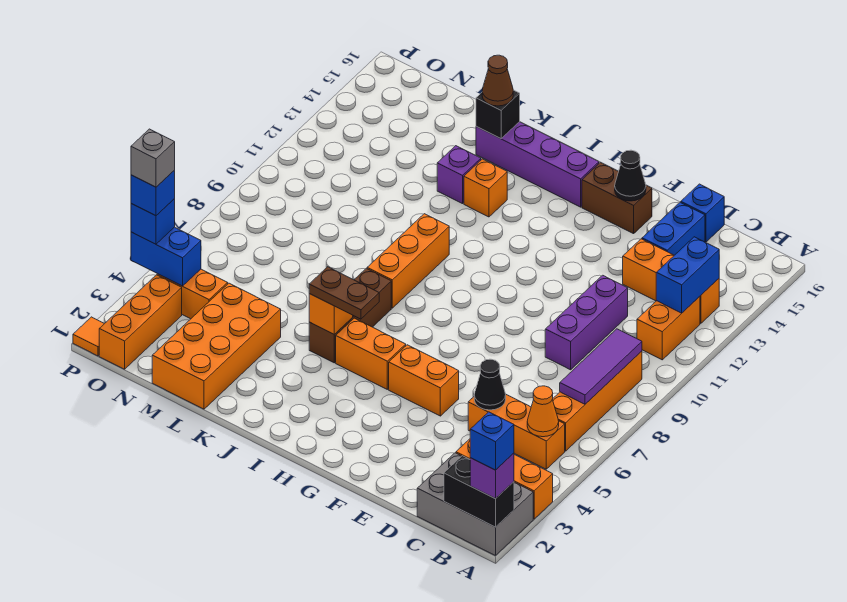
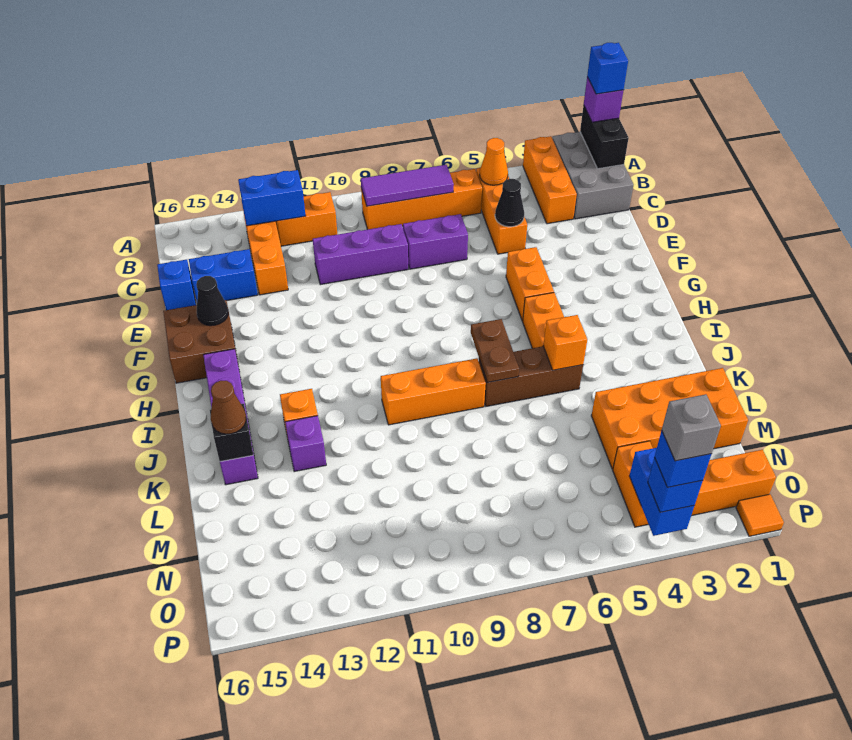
none -> purple brick D7:D8 level 1
brown brick F15:G15 level 1 -> brown brick F15:G16 level 1
brown plate I5:J5 level 3 -> brown plate I7:J7 level 2

